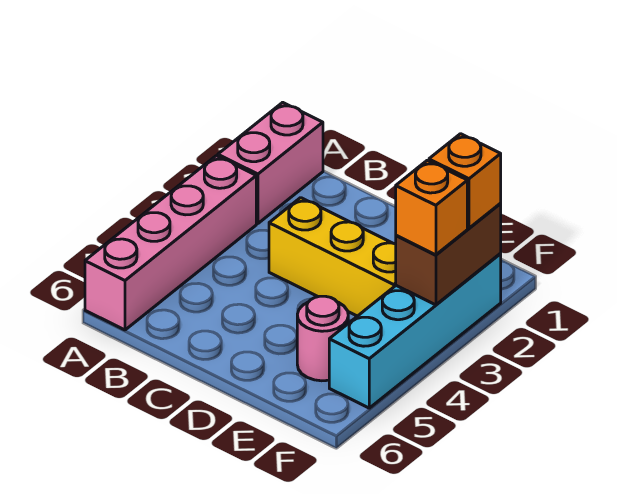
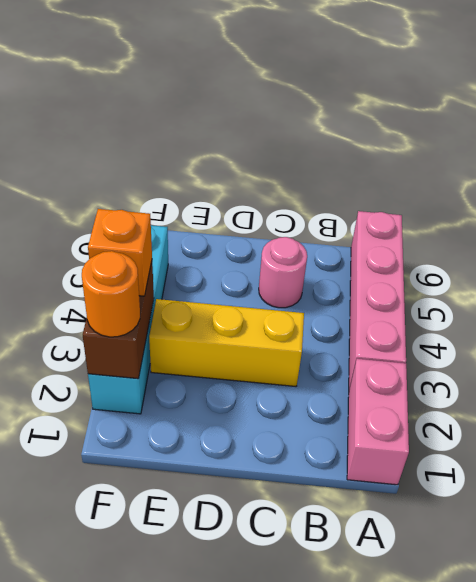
pink round brick E5 level 1 -> pink round brick C5 level 1
orange brick F2 level 3 -> orange round brick F2 level 3

